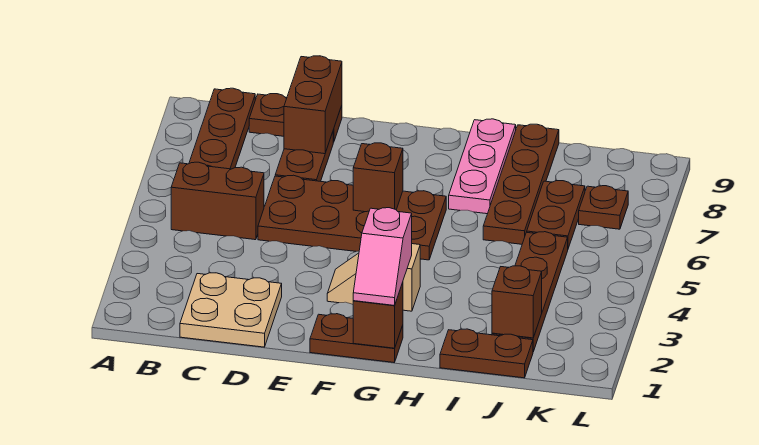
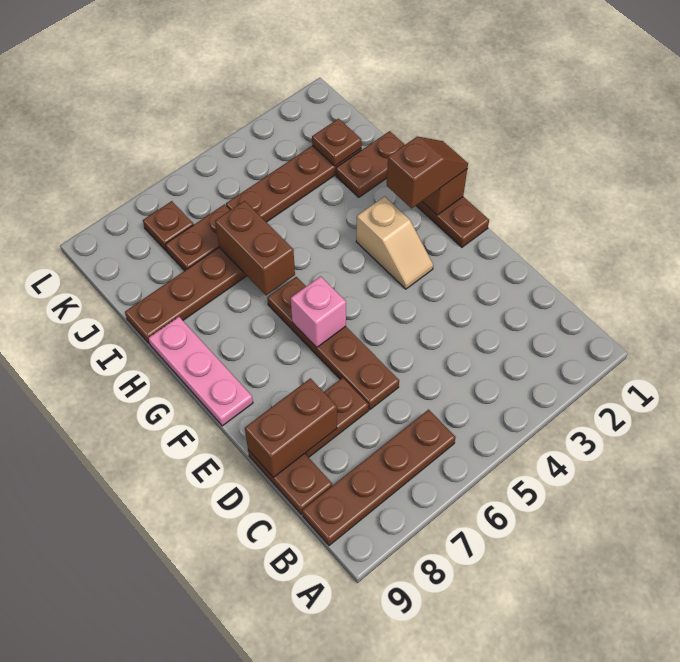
brown brick B5:C5 level 1 -> brown brick H6:I6 level 2
tan plate C1:D2 level 1 -> none
brown plate D5:G6 level 1 -> brown plate D6:G6 level 1
brown brick F6 level 2 -> pink brick F6 level 2
pink slope G1:G2 level 3 top 2 -> brown slope G1:G2 level 3 top 2
pink plate H7:H9 level 1 -> pink plate F9:H9 level 1
brown plate I1:J1 level 1 -> brown plate I1:I2 level 1
brown brick J2 level 2 -> brown plate J2 level 2

